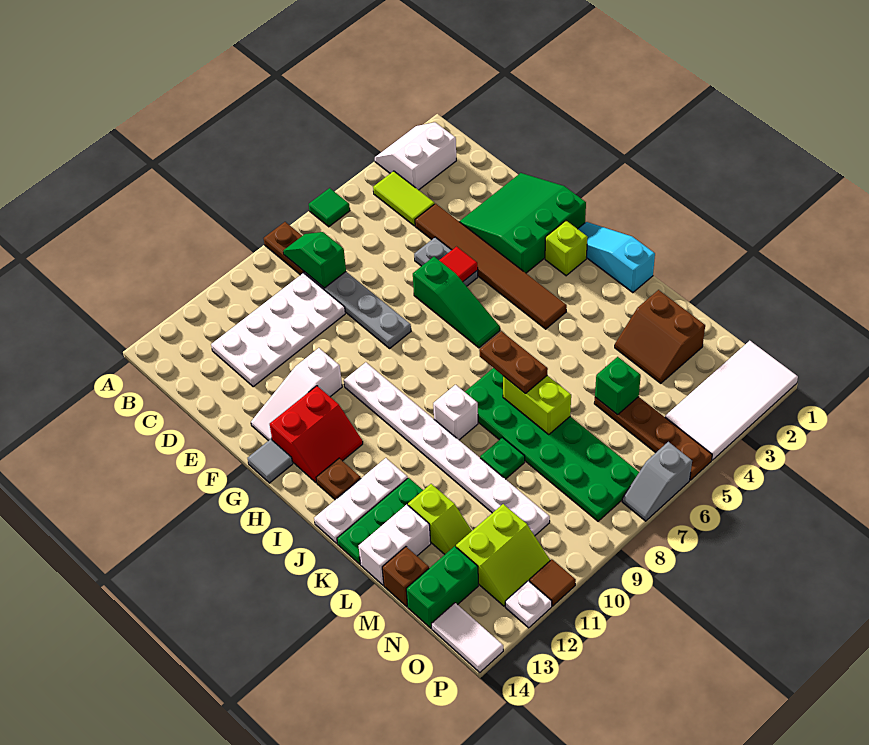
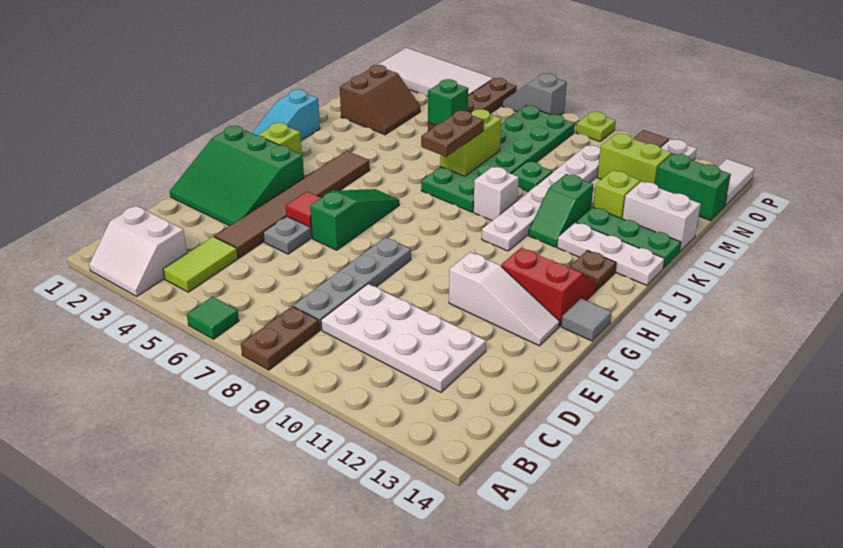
green slope B8:C8 level 2 top C -> green slope J11:K11 level 1 top K
white plate G10:N10 level 1 -> white plate I10:N10 level 1
brown brick M14 level 1 -> none
grey slope P6:P7 level 1 top 6 -> grey slope P6:P7 level 1 top 7
none -> lime plate P9 level 1

